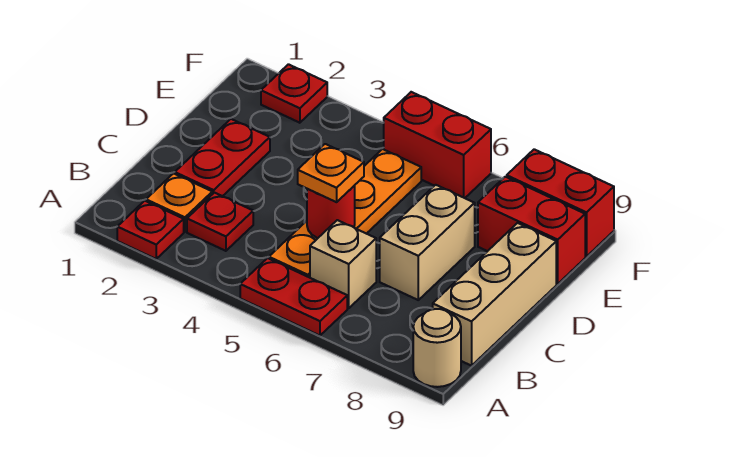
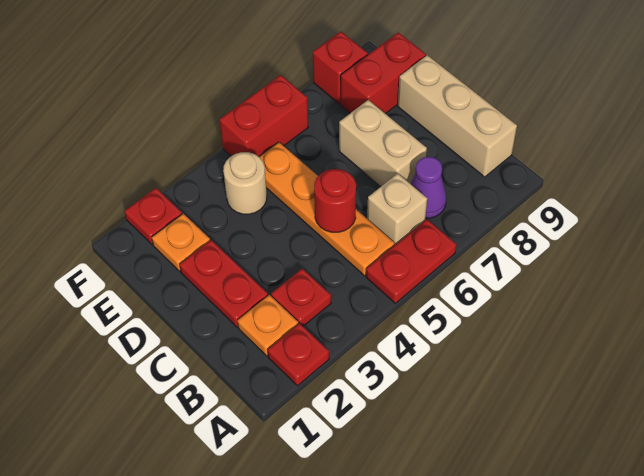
tan round brick A9 level 1 -> tan round brick E4 level 1
none -> purple cone B7 level 1
orange plate C5 level 3 -> orange plate E2 level 1
red brick F8:F9 level 1 -> red brick F8 level 1

